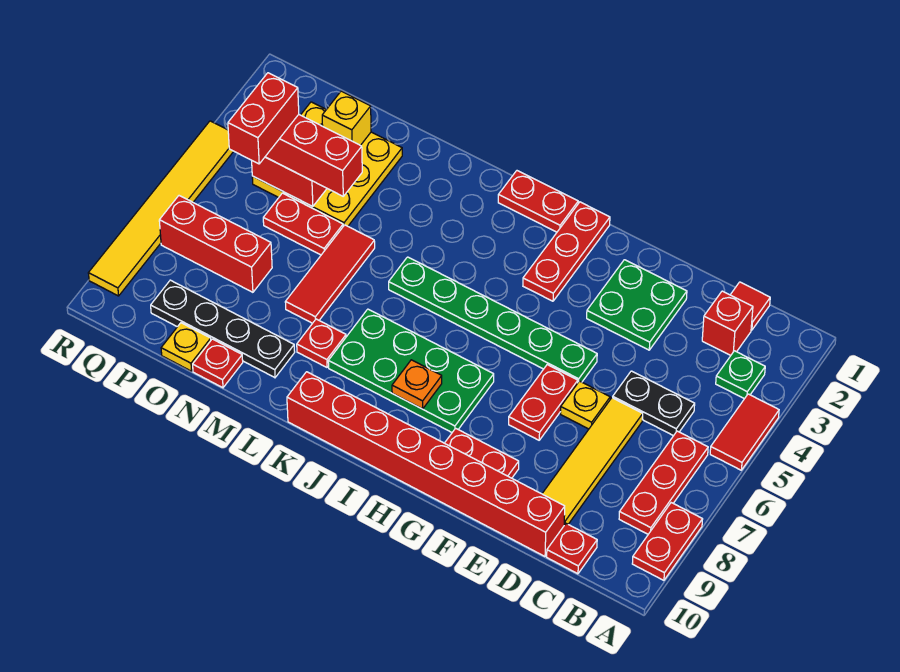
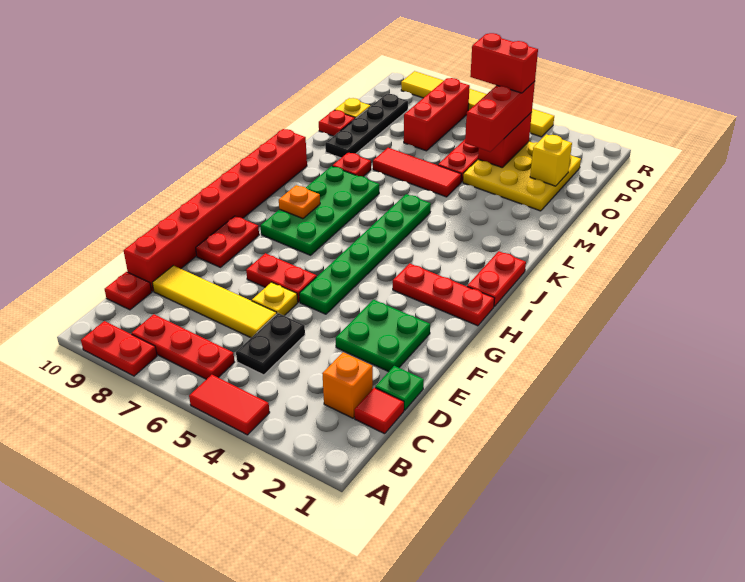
green plate B3 level 1 -> green plate D1 level 1
red brick C2 level 1 -> orange brick C2 level 1

